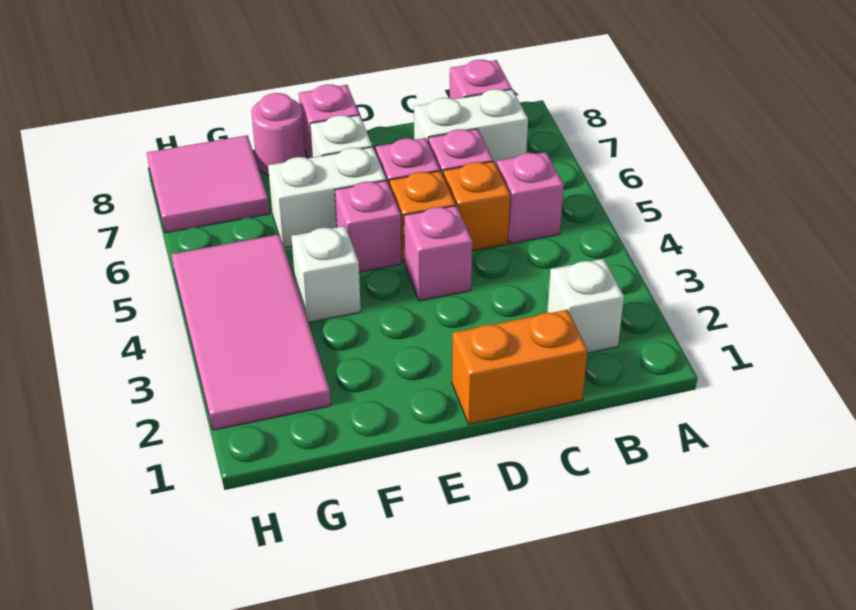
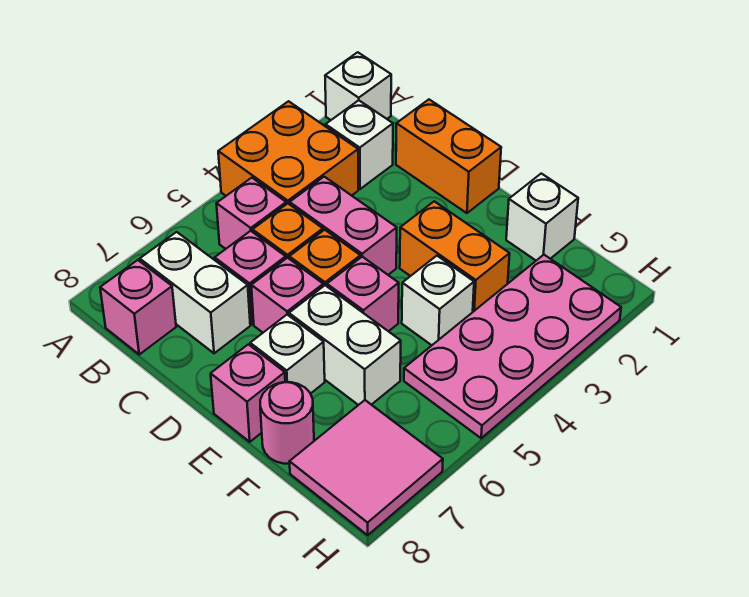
none -> white brick A1 level 1
none -> orange brick A3:B4 level 1
pink brick D4 level 1 -> pink brick C4:D4 level 1
none -> orange brick E3:F3 level 1
none -> white brick F1 level 1
pink tile G2:H5 level 1 -> pink plate G2:H5 level 1

